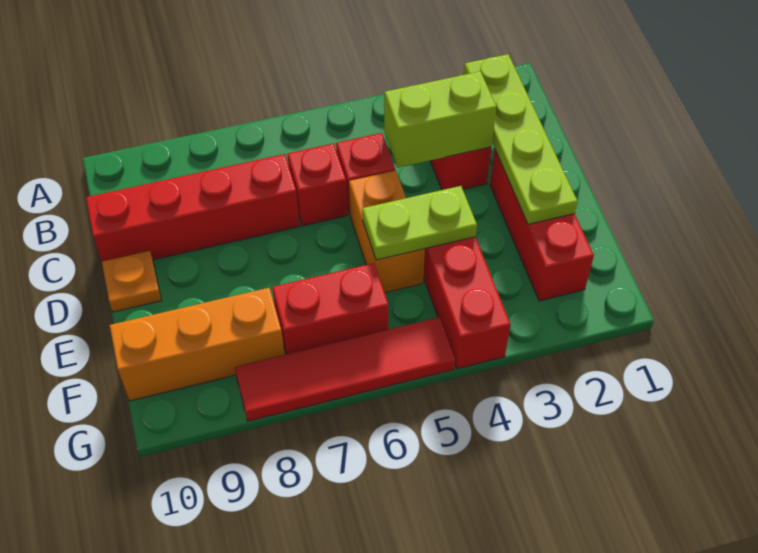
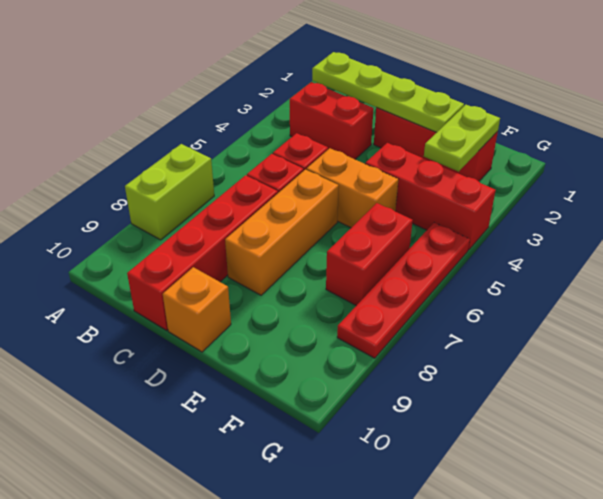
lime brick C3:C4 level 2 -> lime brick A7:A8 level 1
orange plate D10 level 1 -> orange brick D10 level 1
lime plate E4:E5 level 2 -> lime plate F2:F3 level 2
orange brick F8:F10 level 1 -> orange brick D6:D8 level 1
red tile G5:G8 level 1 -> red plate G5:G8 level 1

